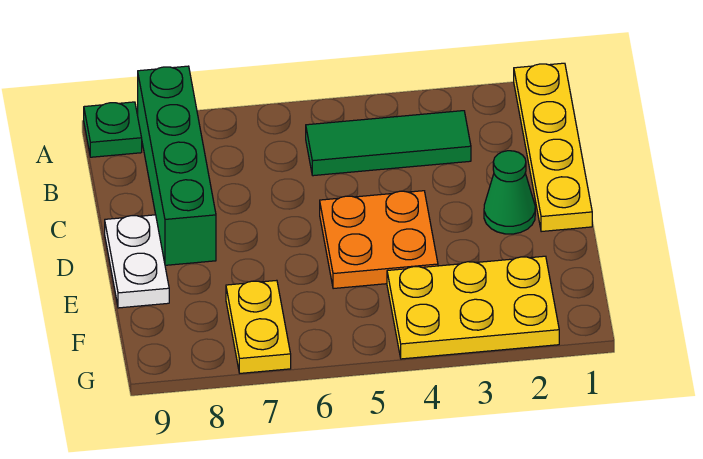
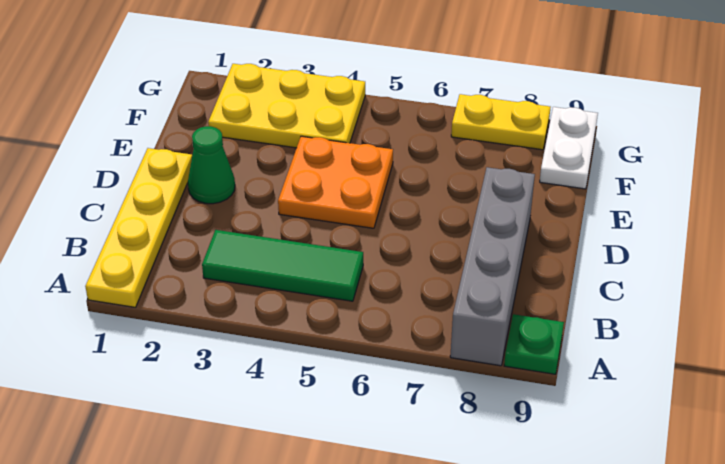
green brick A8:D8 level 1 -> grey brick A8:D8 level 1
white plate D9:E9 level 1 -> white plate F9:G9 level 1
yellow plate F7:G7 level 1 -> yellow plate G7:G8 level 1

